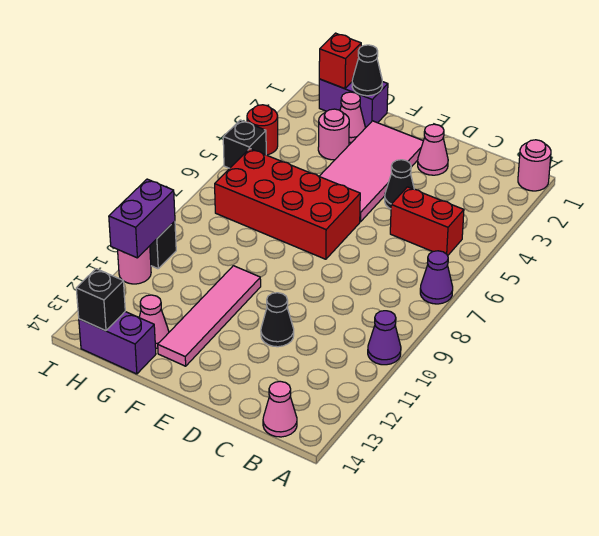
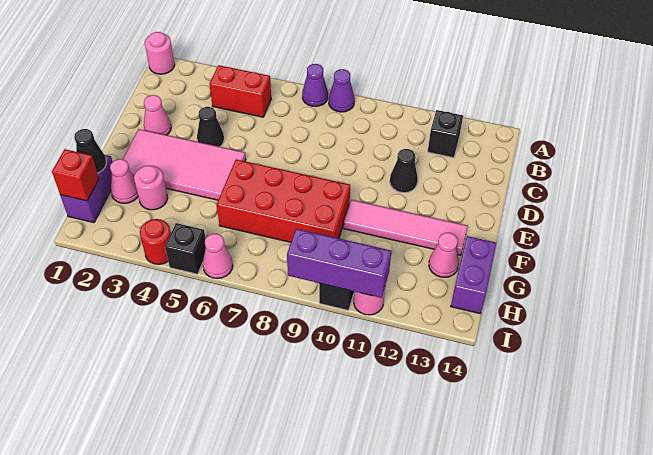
purple cone A10 level 1 -> purple cone A8 level 1
red brick B5:C5 level 1 -> red brick B4:B5 level 1
pink cone B14 level 1 -> pink cone I6 level 1
red brick E6:H7 level 1 -> red brick F6:G9 level 1
black brick H14 level 2 -> black brick B12 level 1
purple brick I10:I11 level 2 -> purple brick I9:I11 level 2

